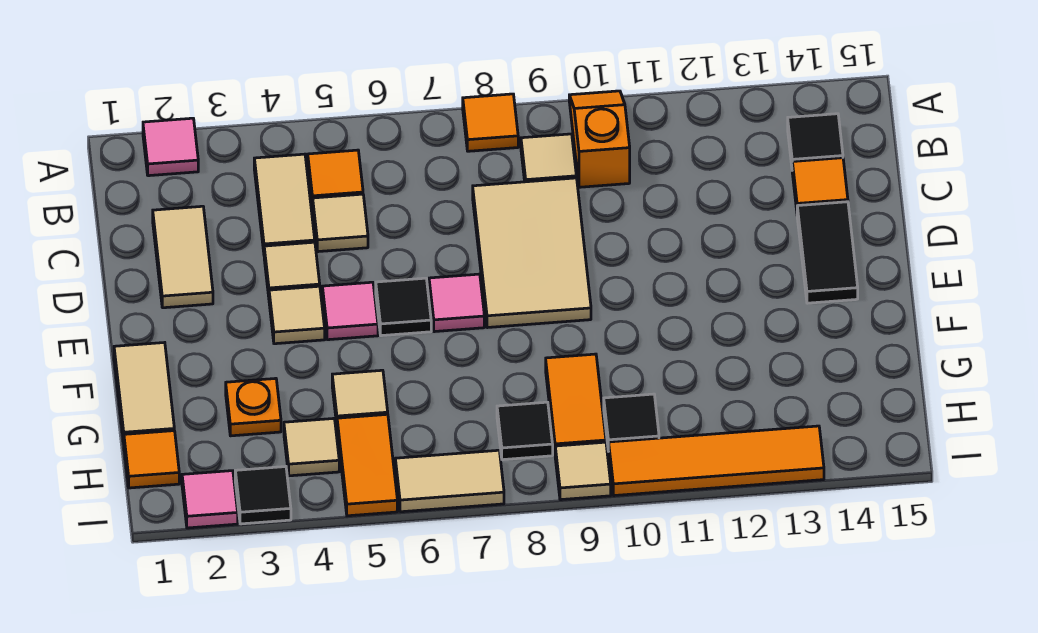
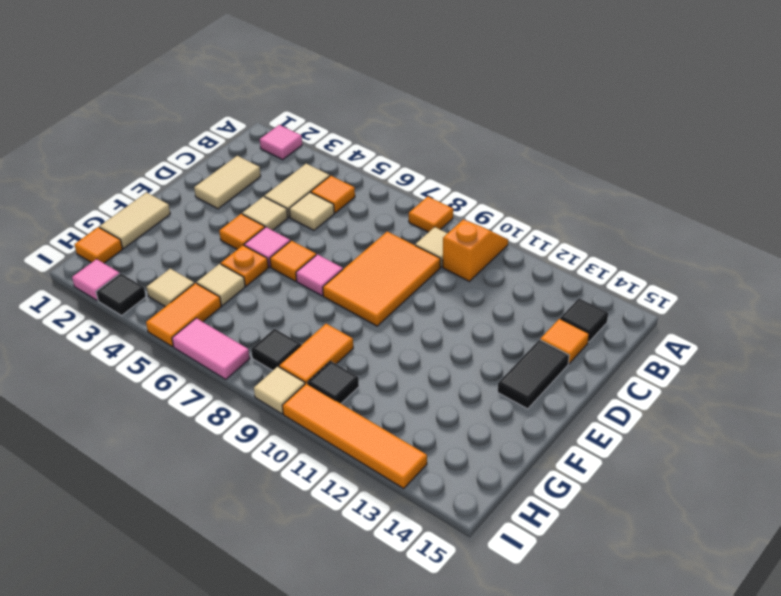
tan tile C8:E9 level 1 -> orange tile C8:E9 level 1
tan tile E4 level 1 -> orange tile E4 level 1
black tile E6 level 1 -> orange tile E6 level 1
orange plate G3 level 1 -> orange plate F5 level 1
tan tile I6:I7 level 1 -> pink tile I6:I7 level 1

